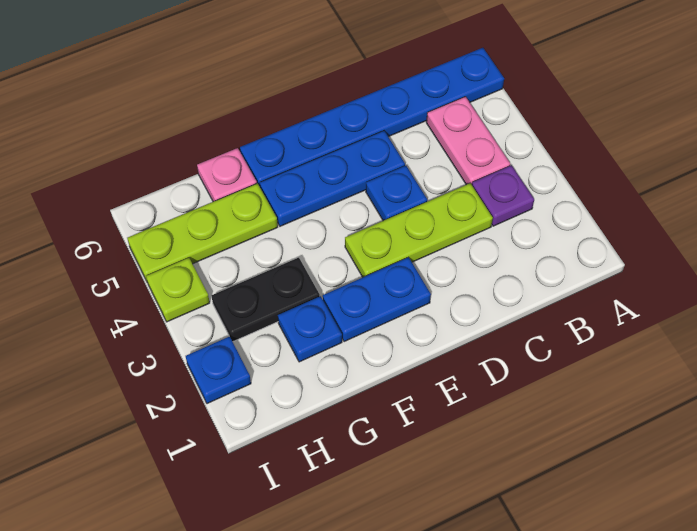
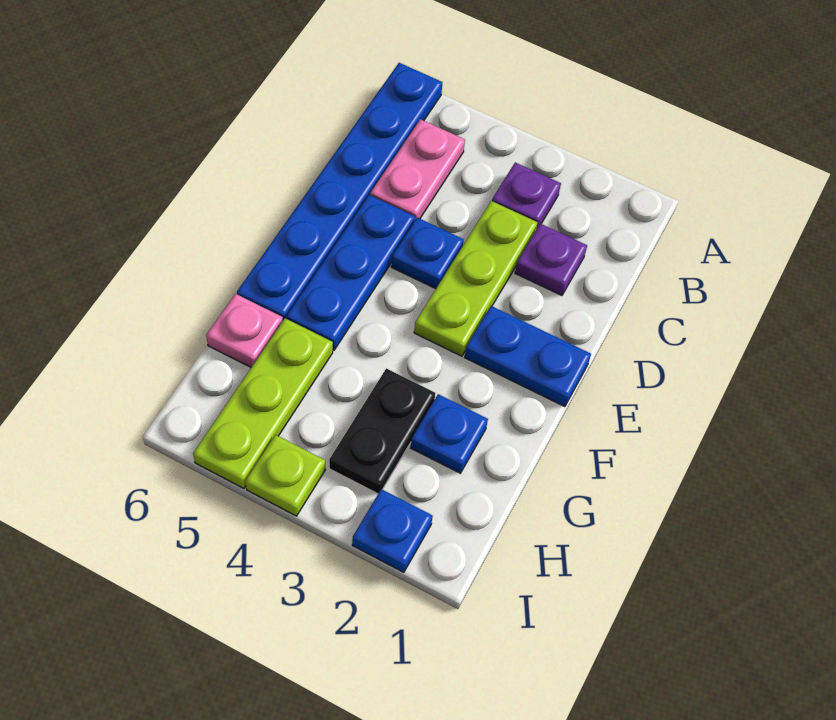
pink plate B4:B5 level 1 -> pink plate B5:C5 level 1
none -> purple plate C2 level 1
blue plate E2:F2 level 1 -> blue plate E1:E2 level 1

